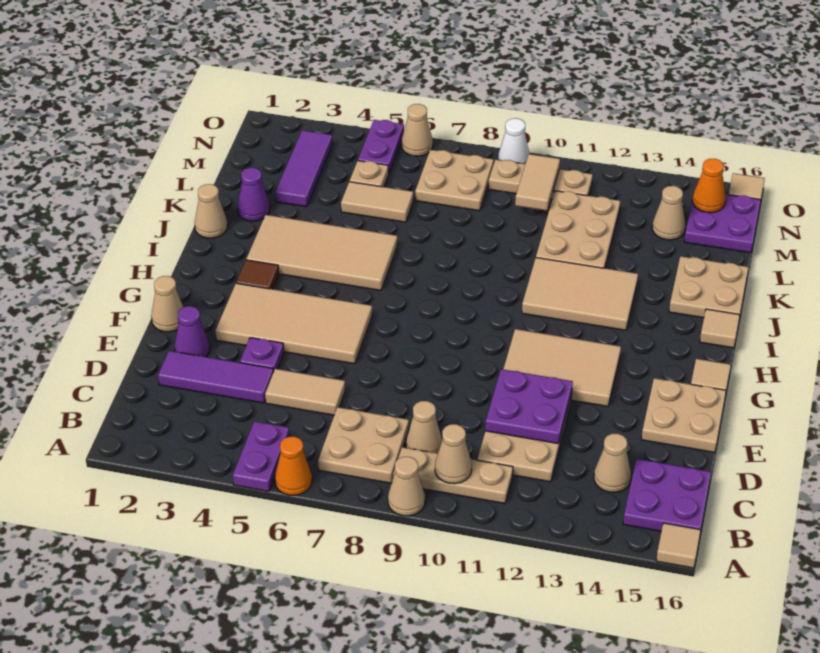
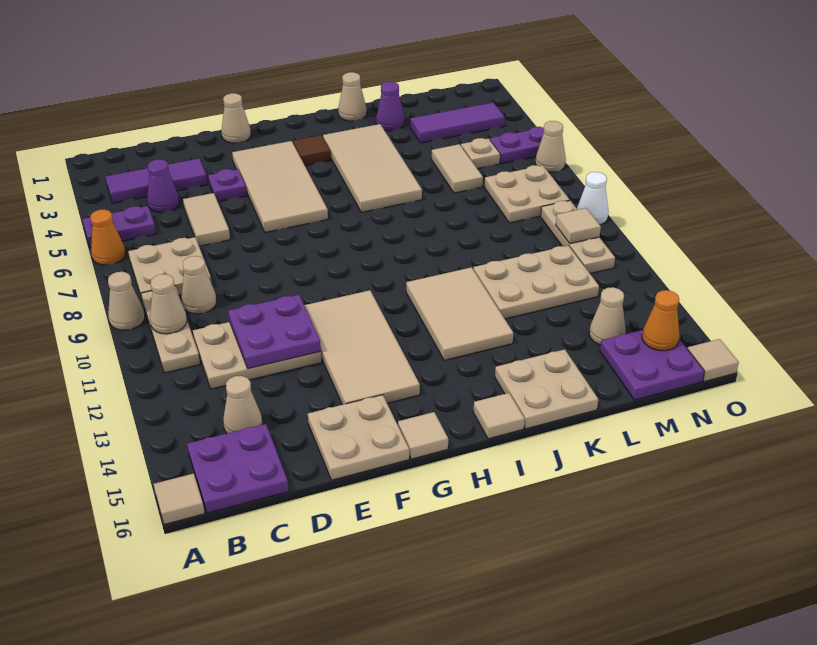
purple tile D2:D4 level 1 -> purple tile B3:D3 level 1
purple cone E2 level 1 -> purple cone C4 level 1
tan tile F11:G13 level 1 -> tan tile F11:G14 level 1
tan tile M10:N10 level 2 -> tan tile N10 level 2

